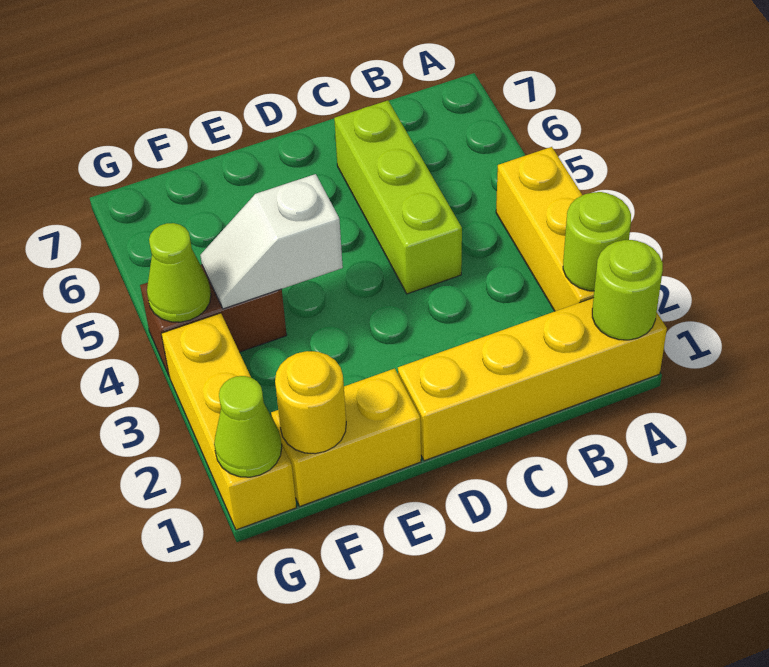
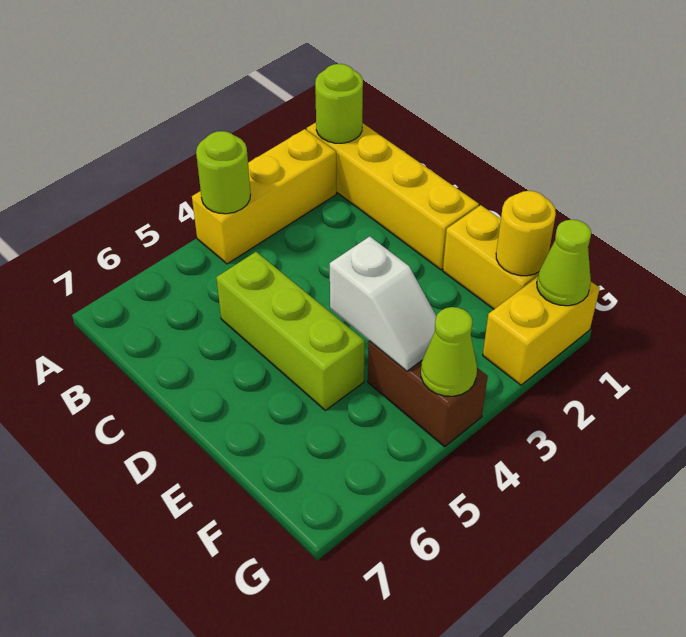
lime round brick A2 level 2 -> lime round brick A4 level 2
lime brick C4:C6 level 1 -> lime brick C5:E5 level 1
yellow brick G1:G3 level 1 -> yellow brick G1:G2 level 1

